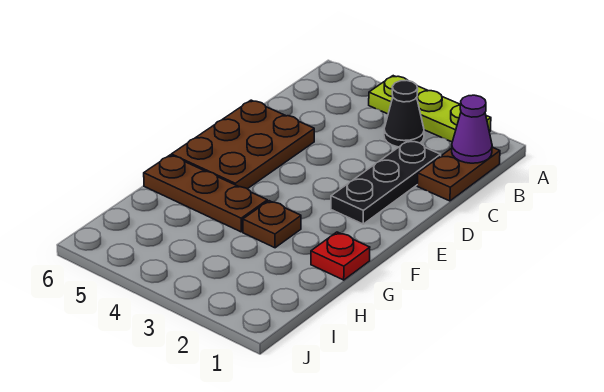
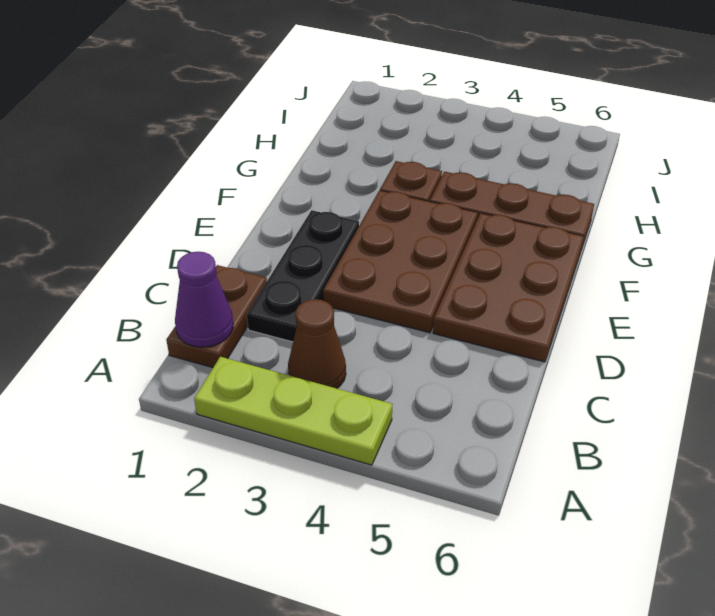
black cone B3 level 1 -> brown cone B3 level 1
none -> brown plate D3:F4 level 1
red plate G1 level 1 -> none

